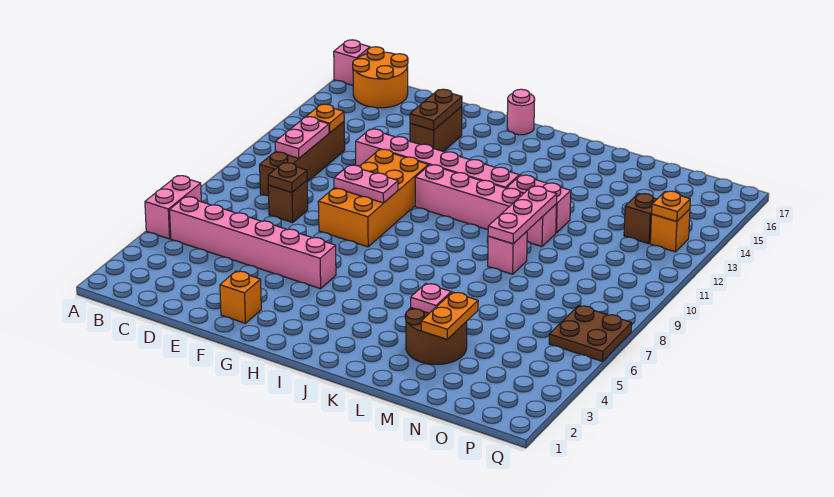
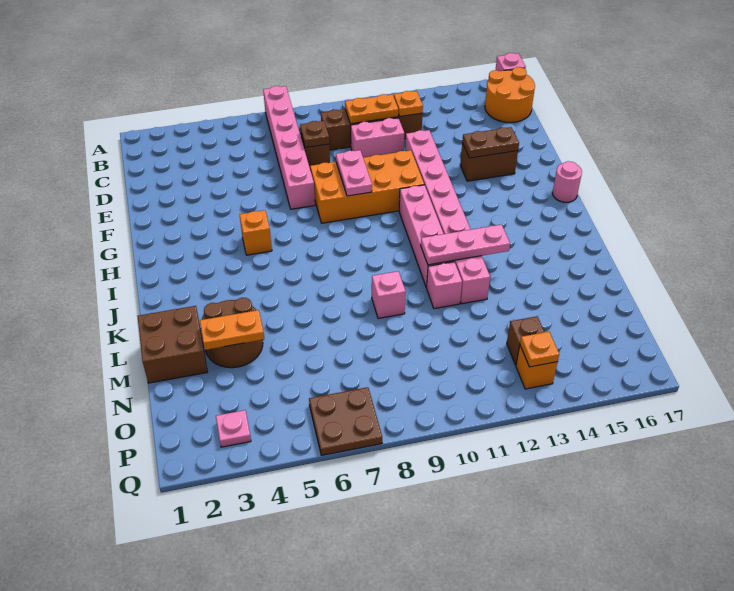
pink brick A5:A6 level 1 -> pink brick D10:D11 level 1
pink brick B5:G5 level 1 -> pink brick A7:F7 level 1
pink plate C10:C11 level 2 -> orange plate C10:C11 level 2
orange brick F2 level 1 -> orange brick H5 level 1
none -> brown brick L1:M2 level 1
pink plate L4 level 2 -> pink plate P3 level 1
pink plate L9:L11 level 2 -> pink plate K11:K13 level 2

